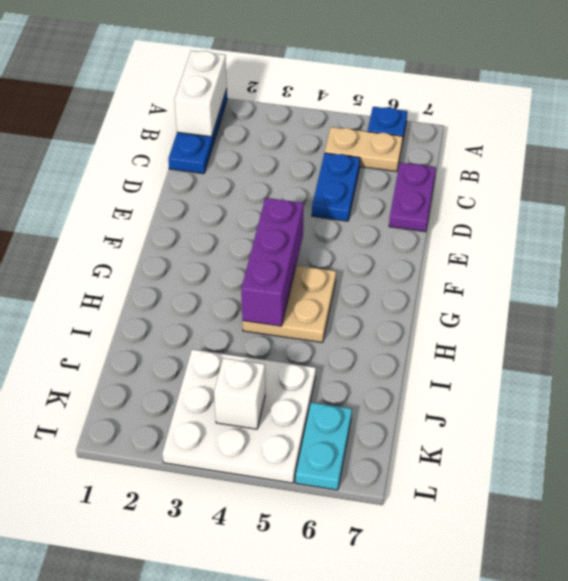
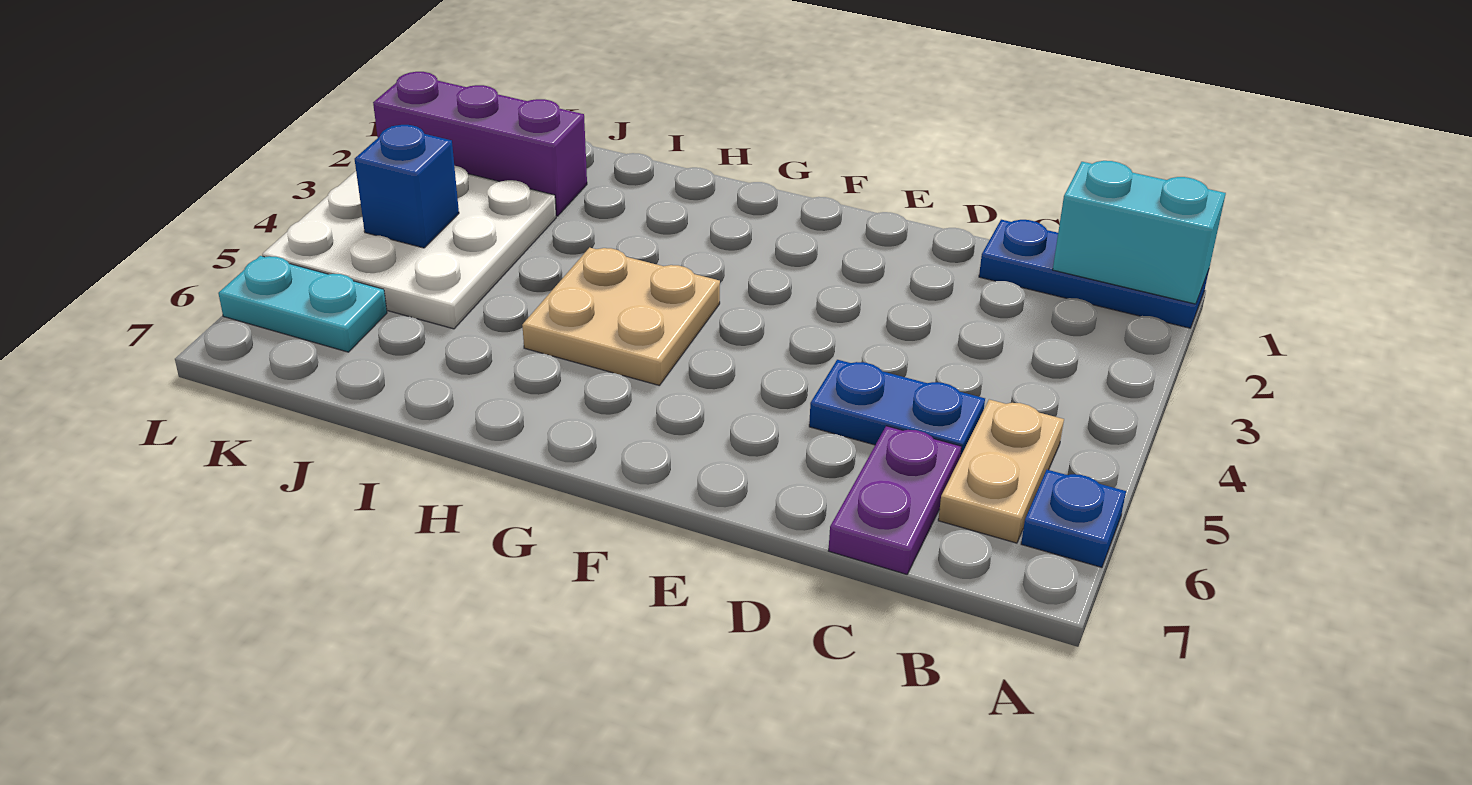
white brick A1:B1 level 2 -> cyan brick A1:B1 level 2
purple plate C7:D7 level 1 -> purple plate C6:C7 level 1
purple brick F4:H4 level 2 -> purple brick J2:L2 level 1
white brick K4 level 2 -> blue brick K4 level 2

